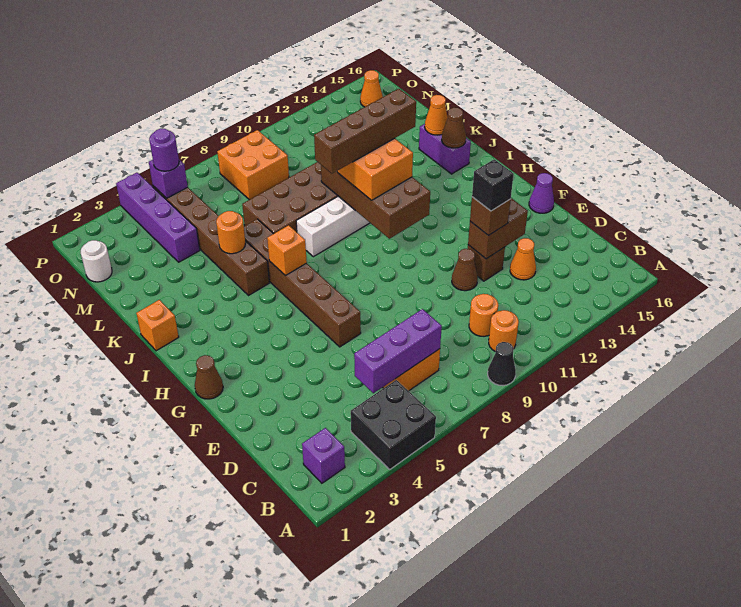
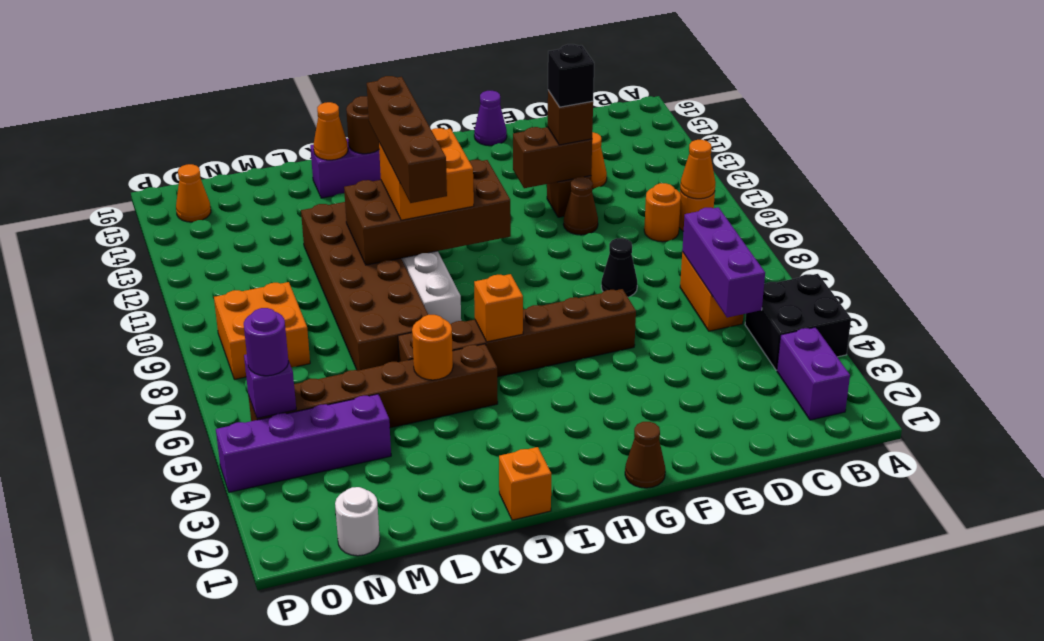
black cone A9 level 1 -> black cone E8 level 1
purple brick B2 level 1 -> purple brick B2:B3 level 1
none -> orange cone B10 level 2
brown brick E12:E13 level 2 -> brown brick E12:F12 level 2
brown cone J15 level 2 -> brown round brick J15 level 2

